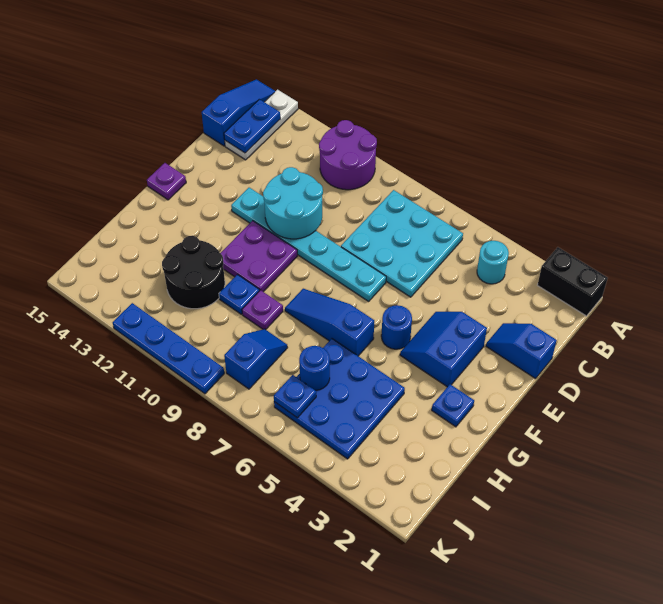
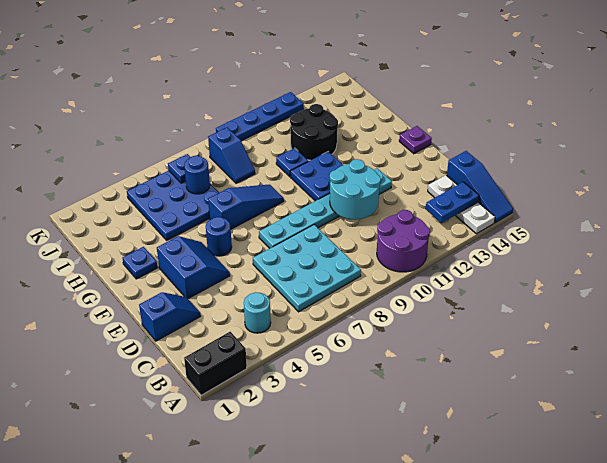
blue plate B14:C14 level 2 -> blue plate B13:B14 level 2
purple plate F10:G11 level 1 -> blue plate F10:G11 level 1
purple plate H9 level 1 -> none

